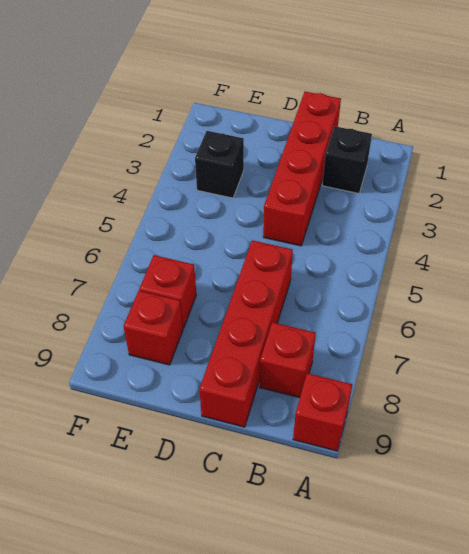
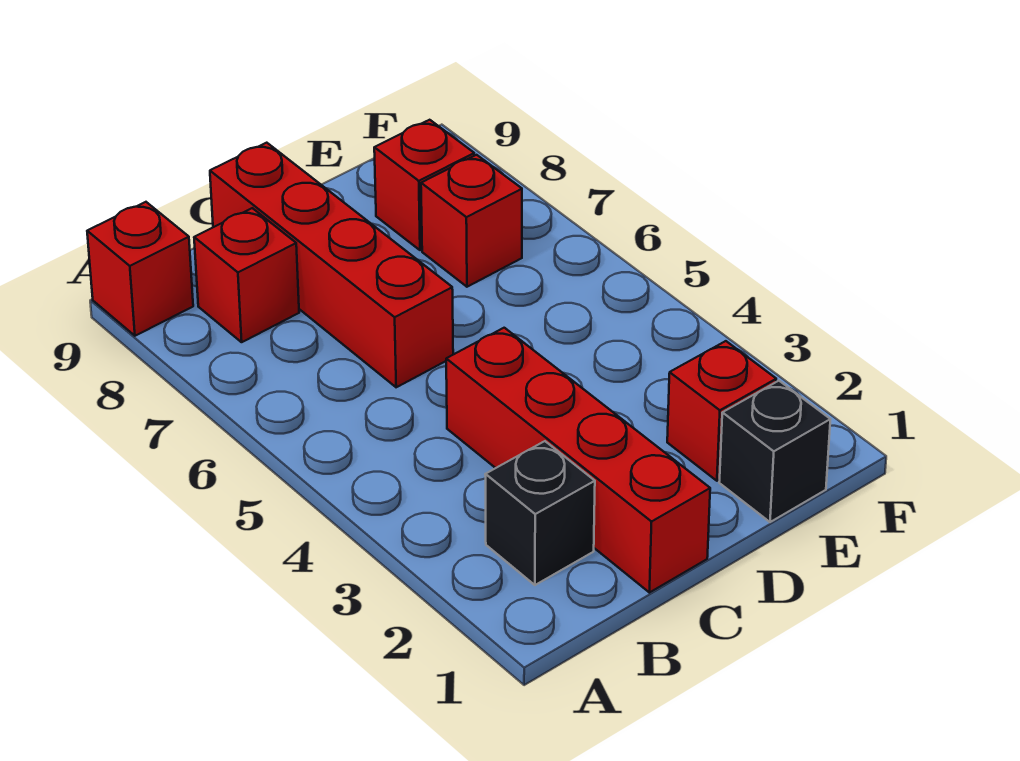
none -> red brick E2 level 1
black brick E3 level 1 -> black brick E1 level 1

